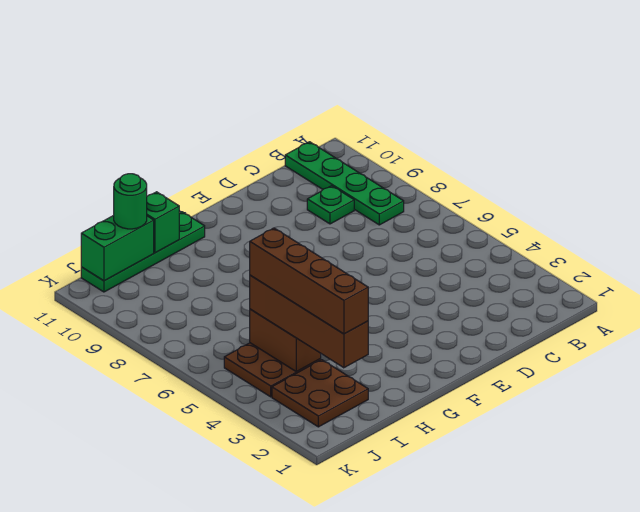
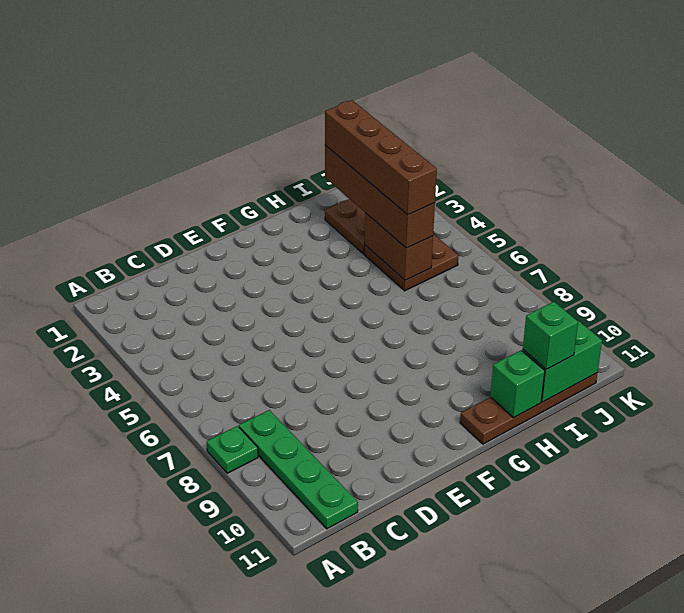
green plate C9 level 1 -> green plate A8 level 1
green plate G11:J11 level 1 -> brown plate G11:J11 level 1
green round brick I11 level 3 -> green brick I11 level 3

